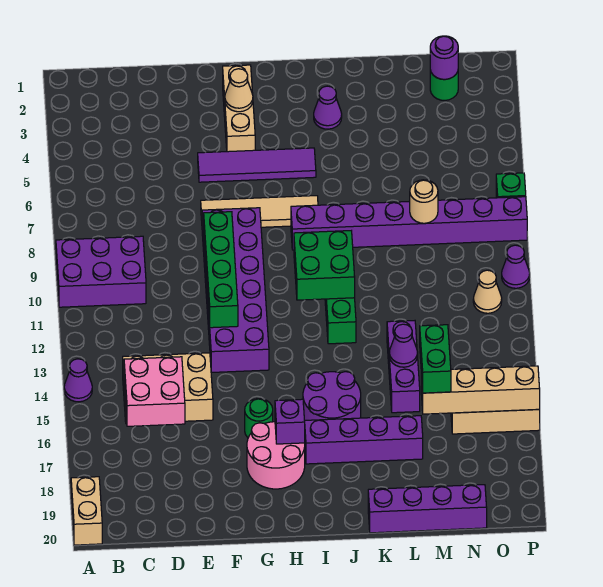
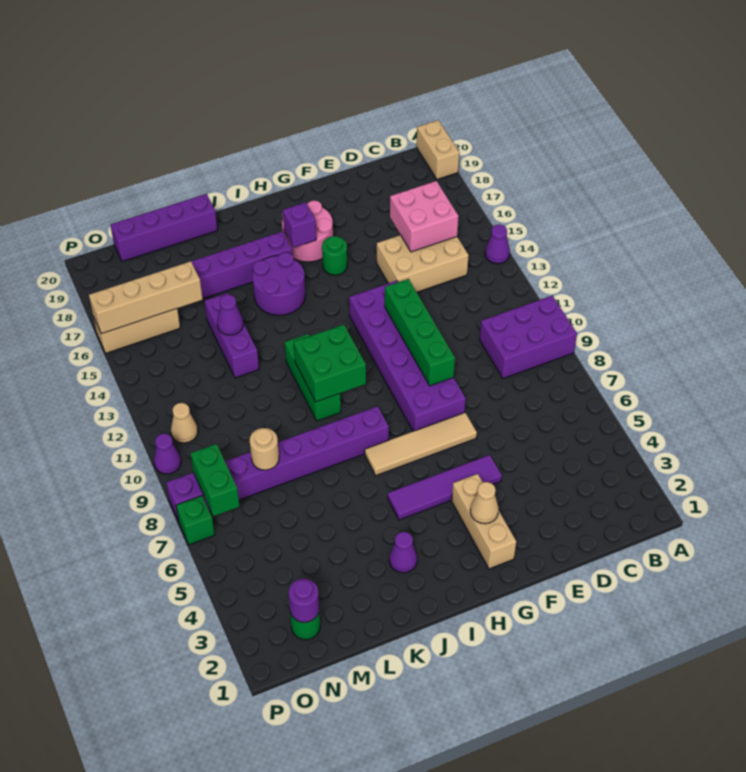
green brick M15:M16 level 3 -> green brick O7:O8 level 2

